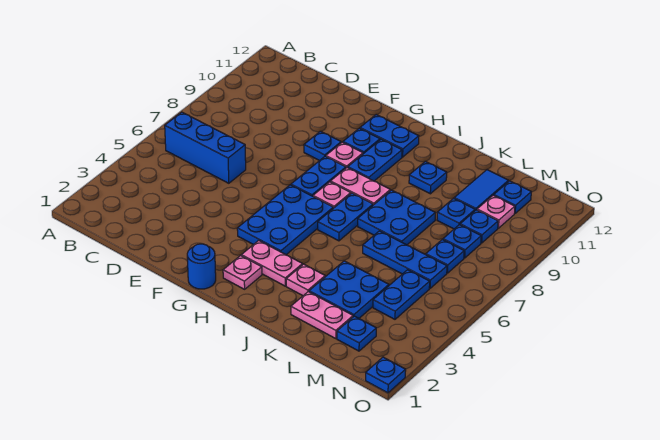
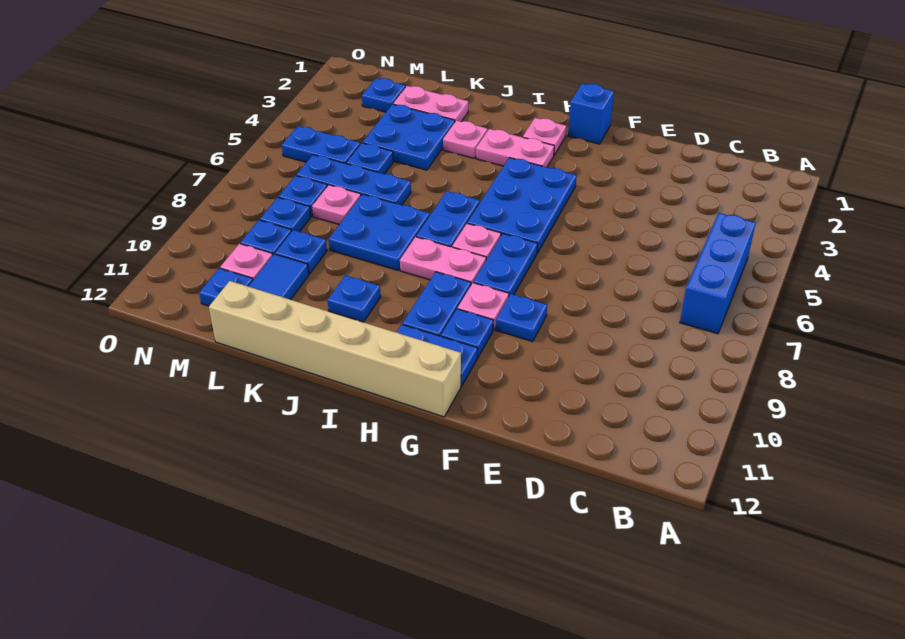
blue brick B6:D6 level 1 -> blue brick B5:B7 level 1
blue round brick G1 level 1 -> blue brick G1 level 1
none -> tan brick G12:L12 level 1
none -> pink plate L7 level 1
blue plate M4:M5 level 1 -> blue plate M5:N5 level 1
blue plate O1 level 1 -> blue plate L5 level 1

